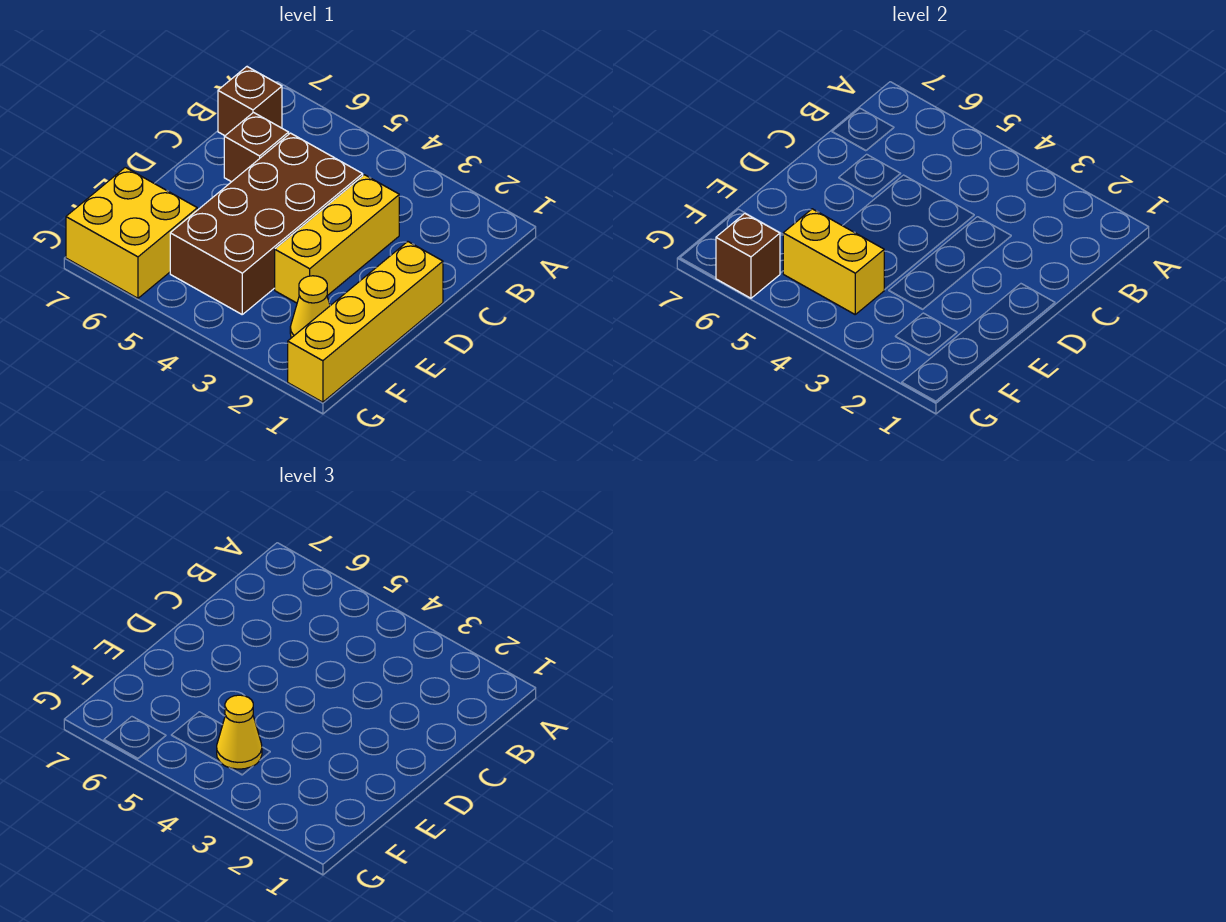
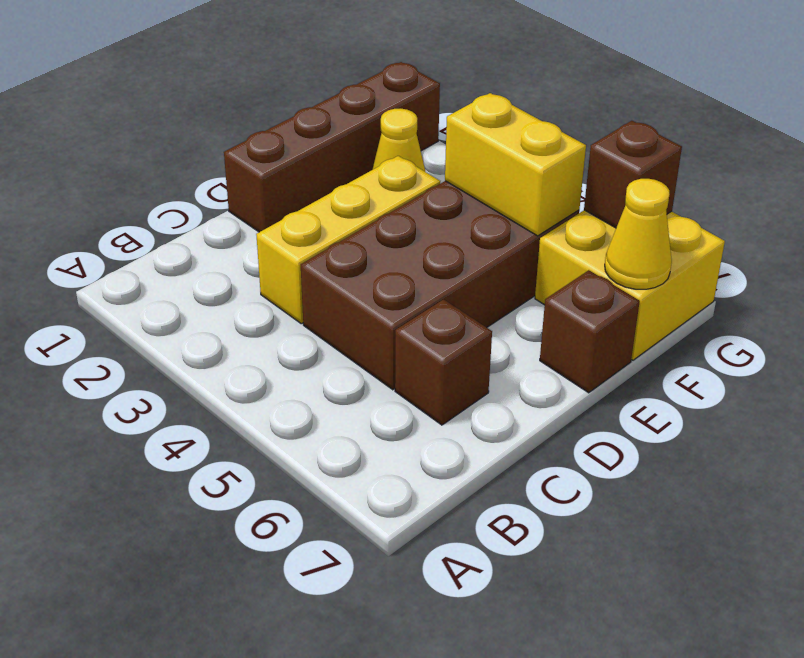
brown brick B7 level 1 -> brown brick E7 level 1
yellow brick D1:G1 level 1 -> brown brick D1:G1 level 1
yellow cone F4 level 3 -> yellow cone F7 level 2

